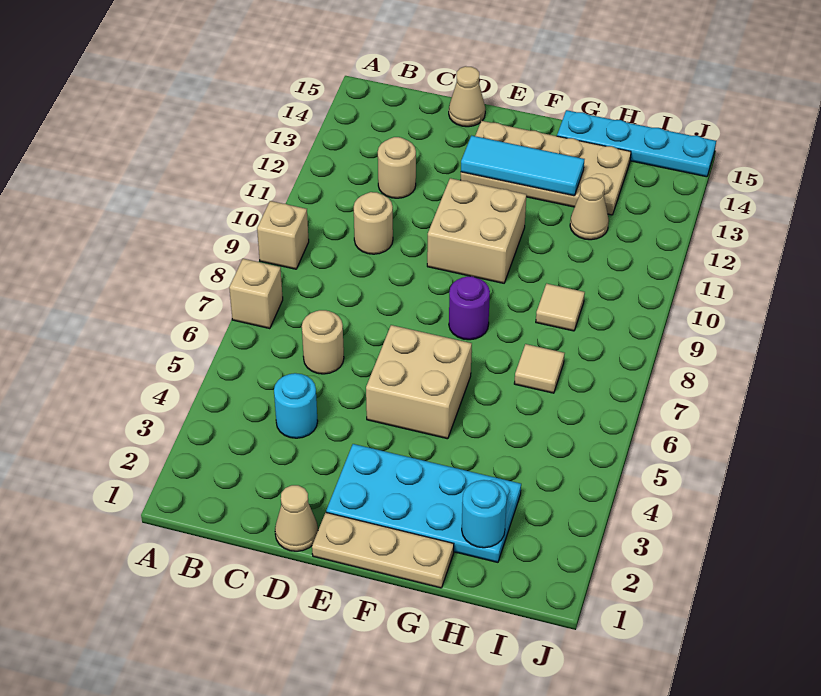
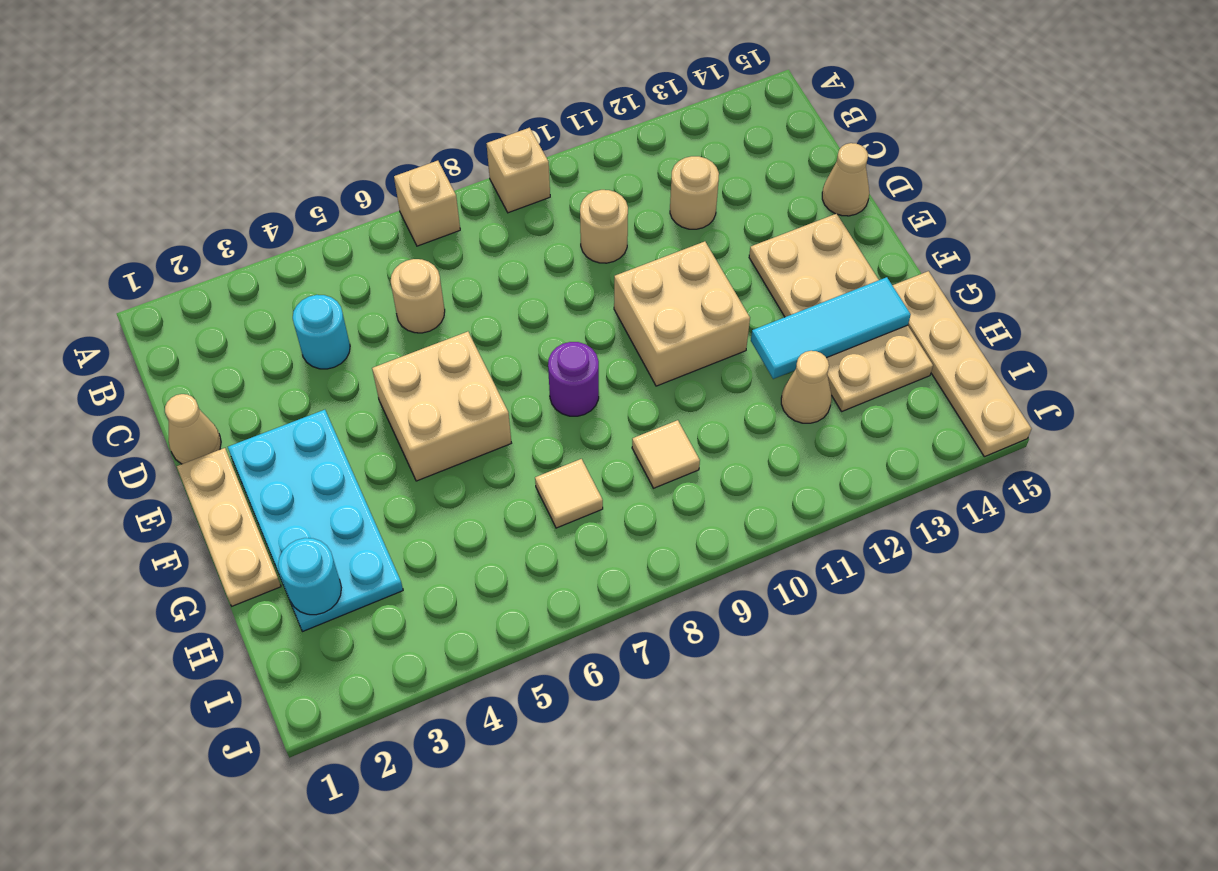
cyan tile E13:G13 level 2 -> cyan tile G12:G14 level 2
cyan plate G15:J15 level 1 -> tan plate G15:J15 level 1

